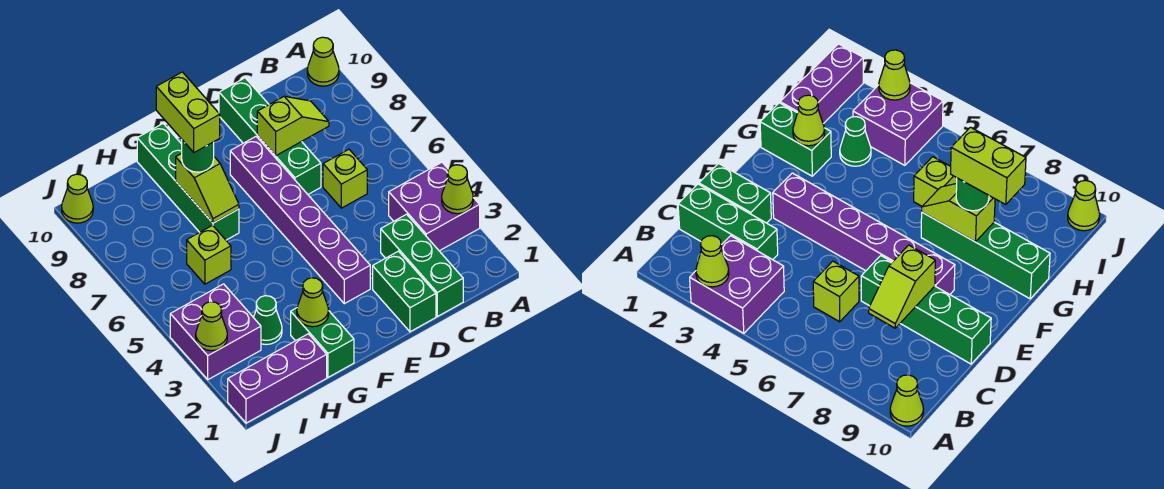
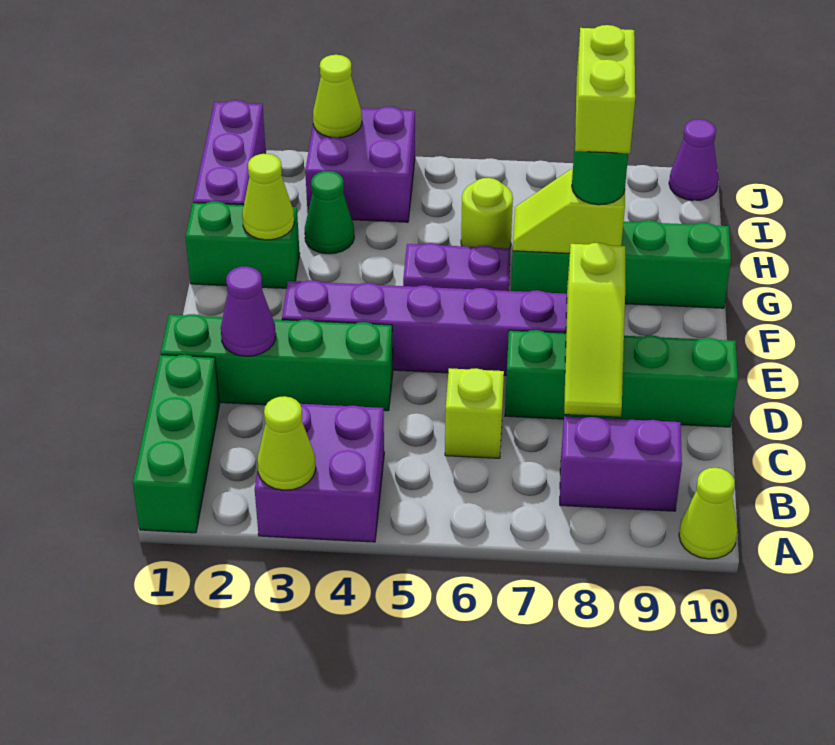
none -> purple brick B8:B9 level 1
green brick C1:C3 level 1 -> green brick A1:C1 level 1
lime slope C8:D8 level 2 top D -> lime slope C8:E8 level 2 top E
green brick D1:D2 level 1 -> green brick D1:D4 level 1
none -> purple cone D2 level 2
none -> purple plate G5:G6 level 1
lime brick G8:G9 level 4 -> lime brick G8:H8 level 4
lime brick H6 level 1 -> lime round brick H6 level 1
lime cone J10 level 1 -> purple cone J10 level 1

